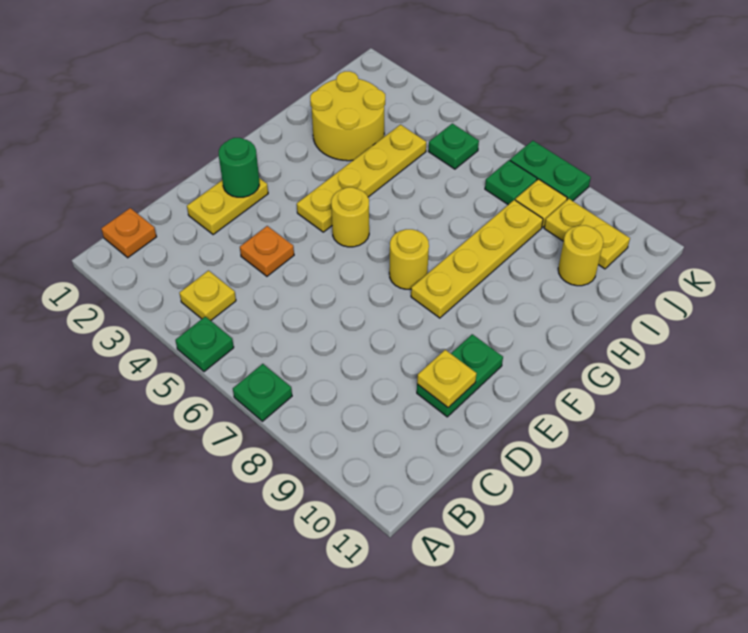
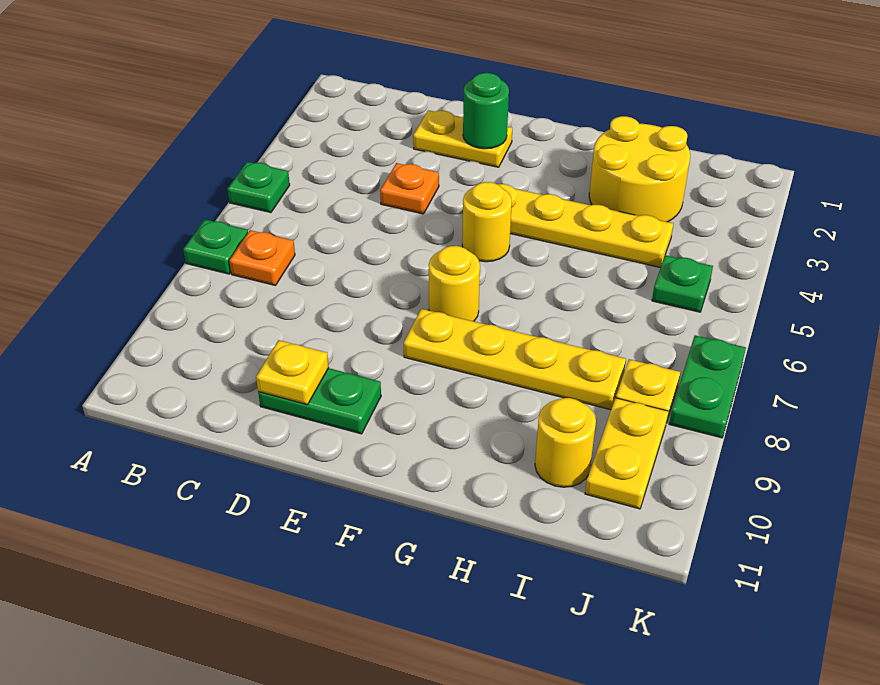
orange plate B1 level 1 -> orange plate B7 level 1
yellow plate B4 level 1 -> none
green plate J7 level 1 -> none

